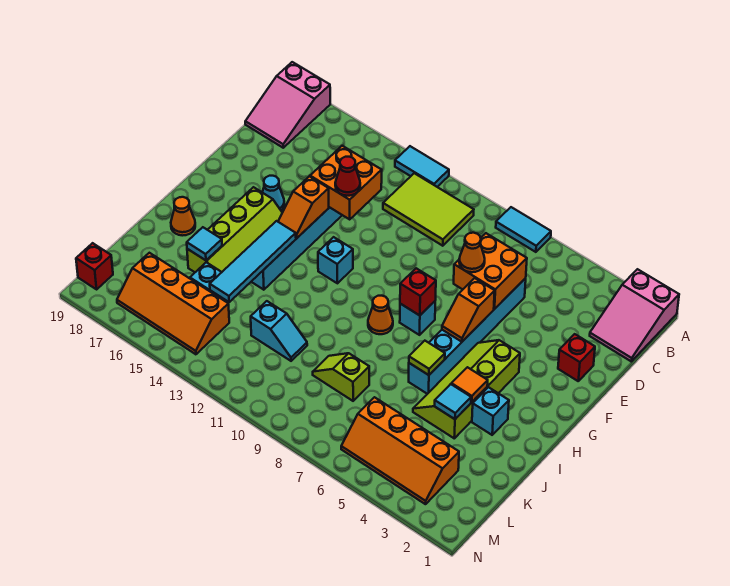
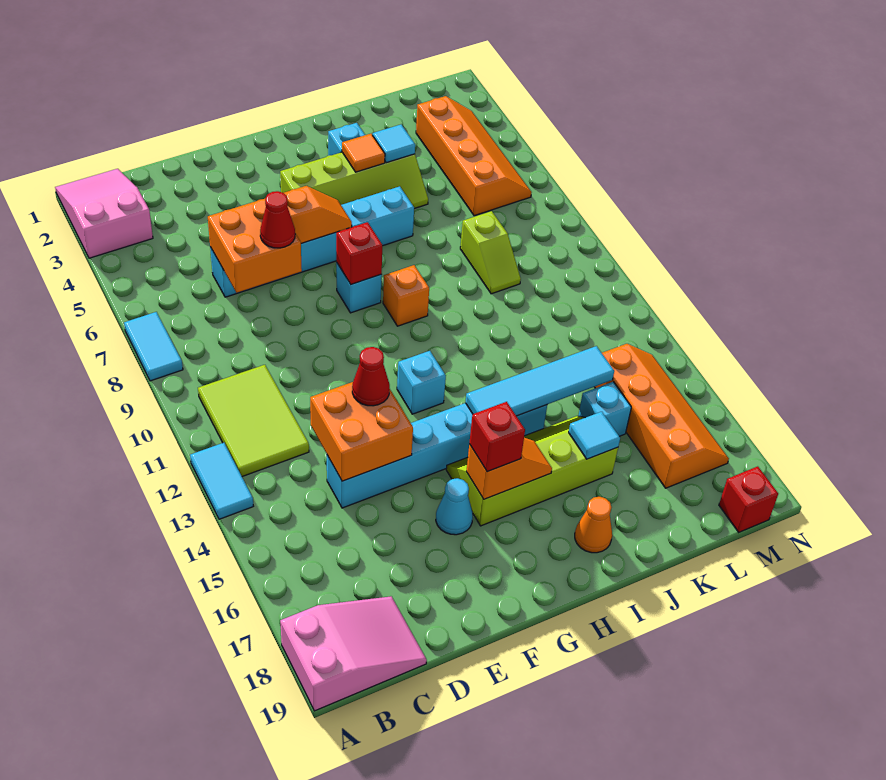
pink slope A1:C2 level 1 top A -> pink slope A1:B3 level 1 top 3
red brick E2 level 1 -> red brick G16 level 3
orange cone E7 level 3 -> red cone E7 level 3
orange slope F14:G14 level 2 top F -> orange slope G16:H16 level 2 top G
orange cone H9 level 1 -> orange brick H9 level 1
lime tile I6 level 2 -> none
cyan slope K11:K12 level 1 top 12 -> none

